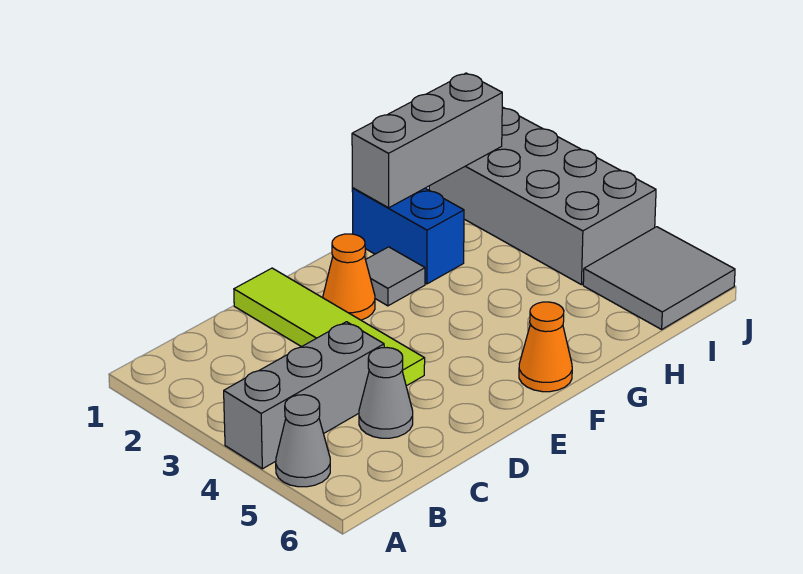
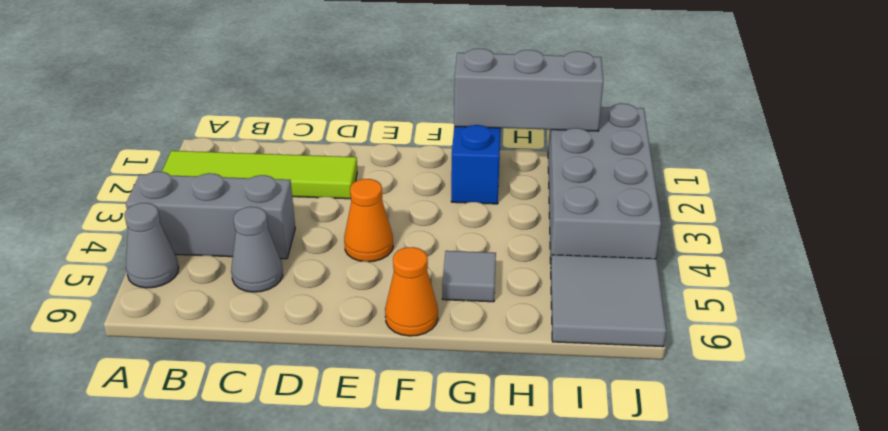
lime tile D1:D4 level 1 -> lime tile A2:D2 level 1
orange cone E2 level 1 -> orange cone E4 level 1
grey tile F2 level 1 -> grey tile G5 level 1

